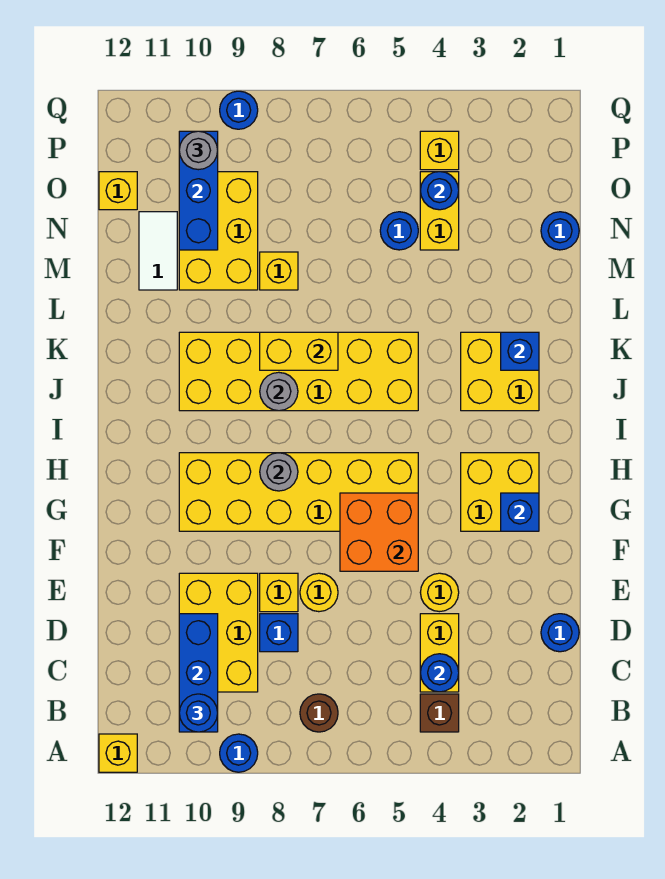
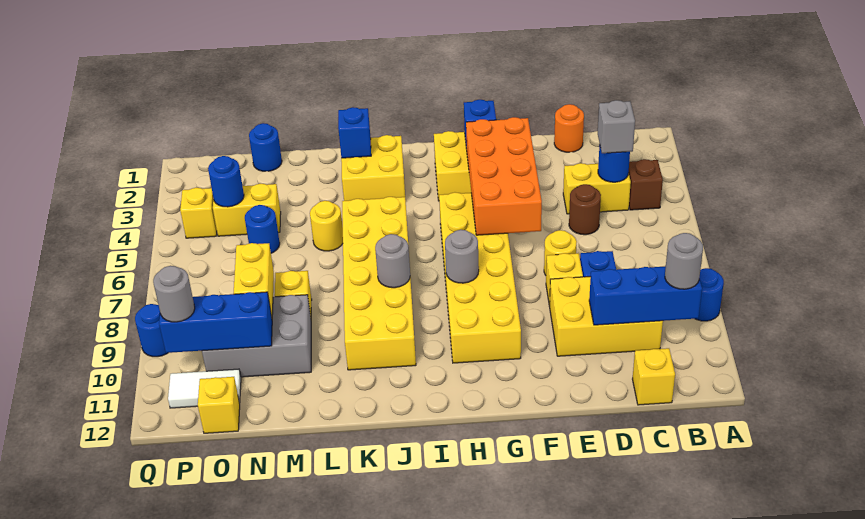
yellow brick A12 level 1 -> yellow brick C12 level 1
brown round brick B7 level 1 -> brown round brick D5 level 1
blue round brick B10 level 3 -> grey round brick B10 level 3
none -> grey brick C4 level 3
blue round brick D1 level 1 -> orange round brick D1 level 1
yellow round brick E4 level 1 -> yellow round brick L5 level 1
orange brick F5:G6 level 2 -> orange brick F3:G6 level 2
yellow brick K7:K8 level 2 -> yellow brick N8:N9 level 2
yellow brick M9:O10 level 1 -> grey brick M9:O10 level 1
white tile M11:N11 level 1 -> white tile O11:P11 level 1

